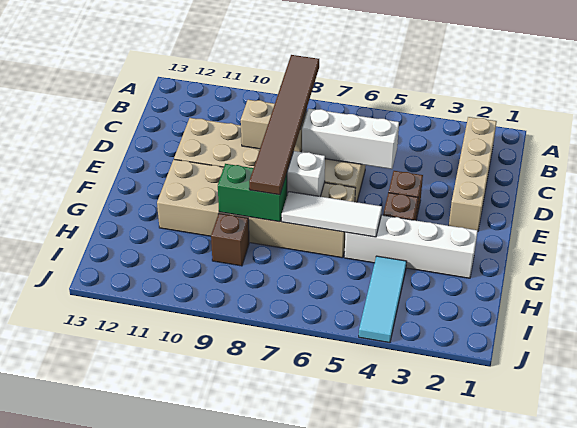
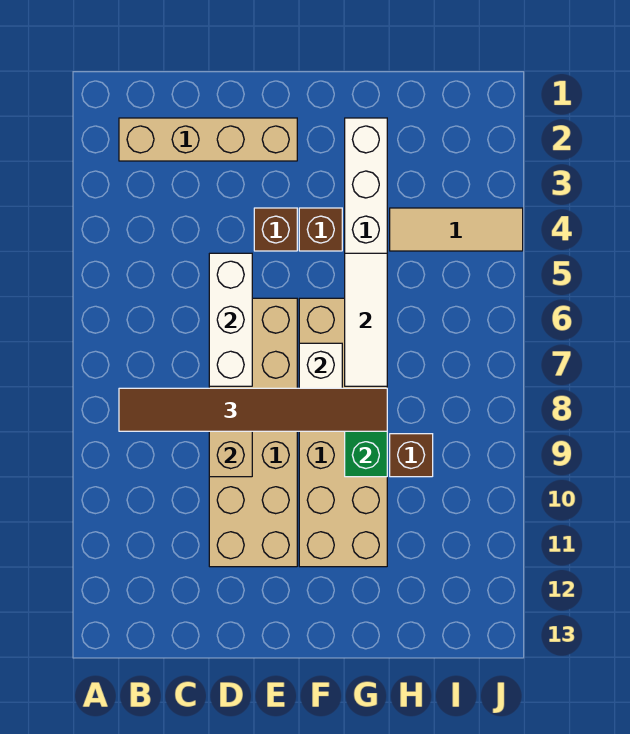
cyan tile H4:J4 level 1 -> tan tile H4:J4 level 1

